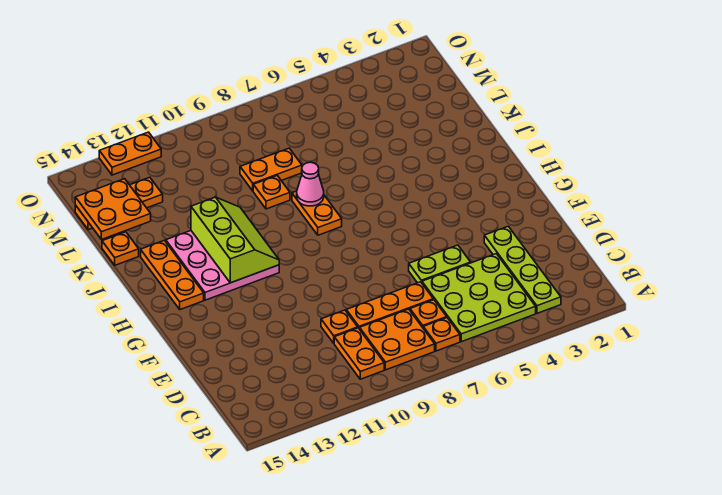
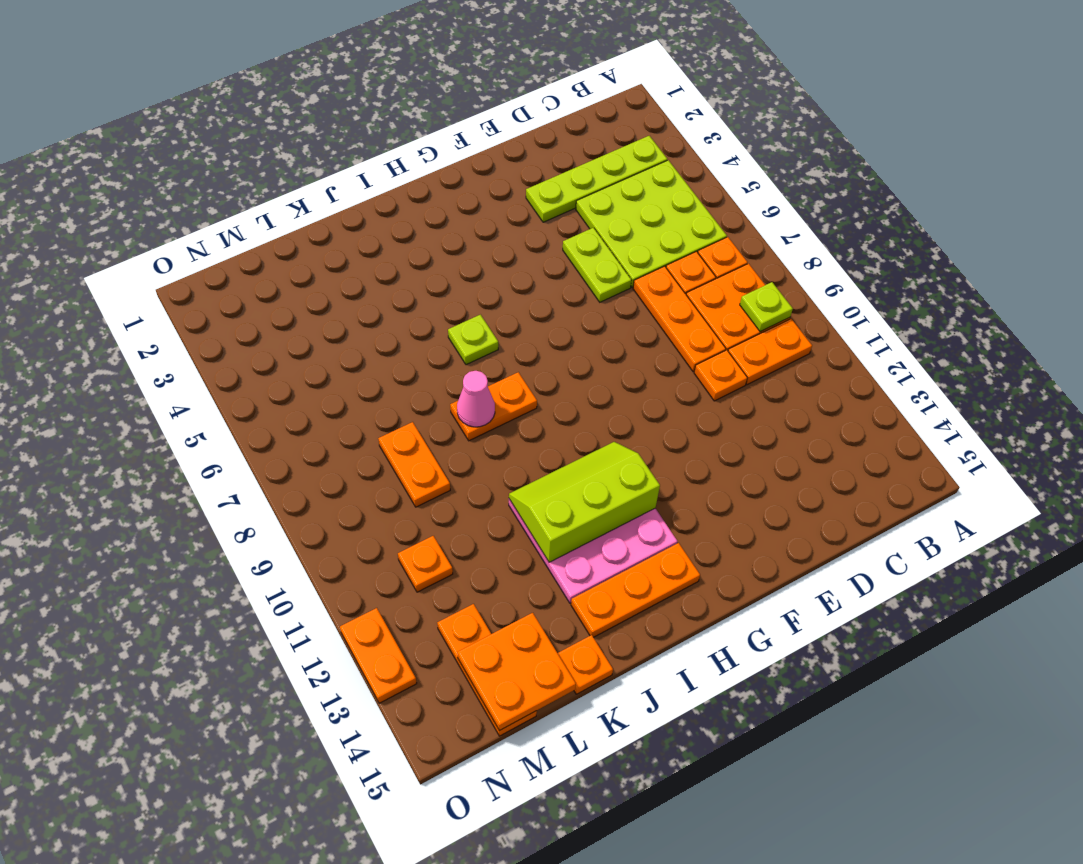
none -> lime plate B9 level 2
none -> lime plate I6 level 1
orange plate K9 level 1 -> orange plate M11 level 1

